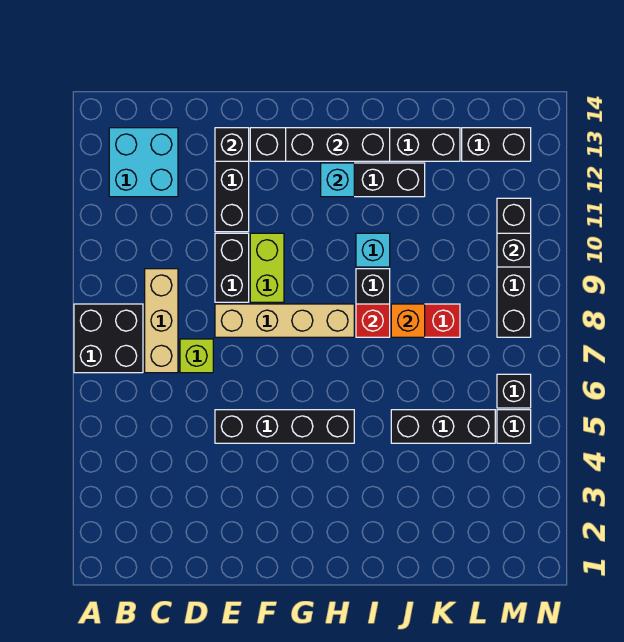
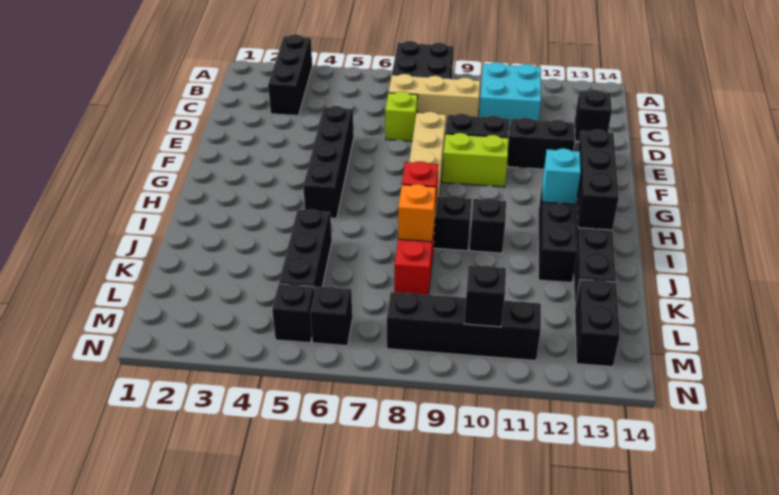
none -> black brick A3:C3 level 1
cyan brick B12:C13 level 1 -> cyan brick B10:C11 level 1
cyan brick I10 level 1 -> black brick I10 level 1

